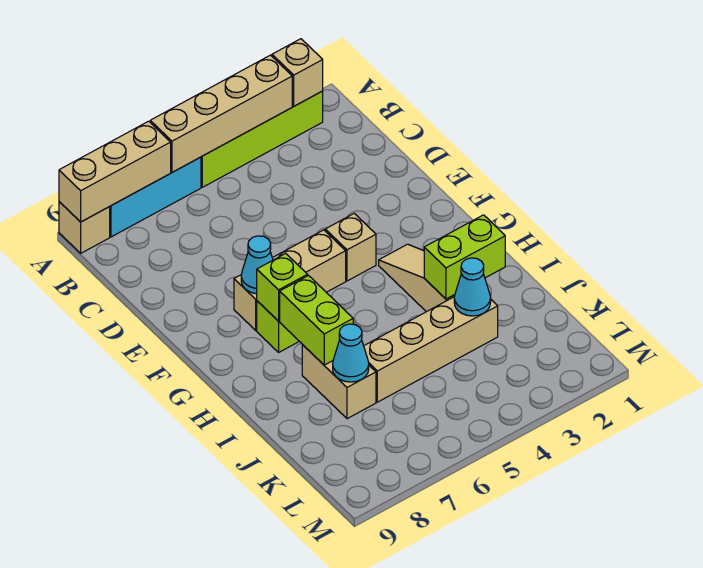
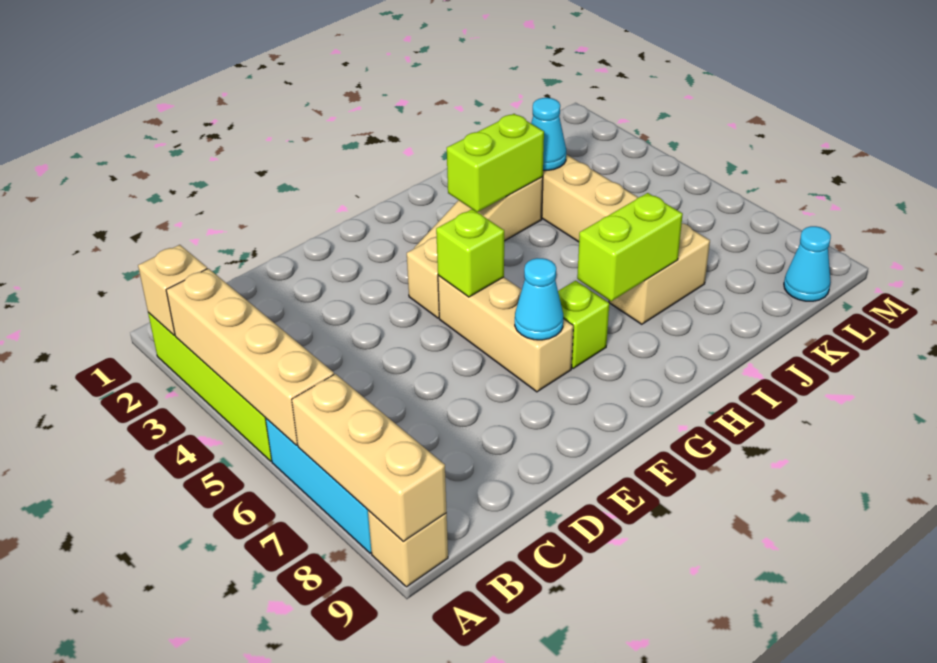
lime brick G7 level 2 -> lime brick F5 level 2
lime brick I2:I3 level 2 -> lime brick H3:I3 level 2
cyan cone J7 level 2 -> cyan cone L9 level 1

